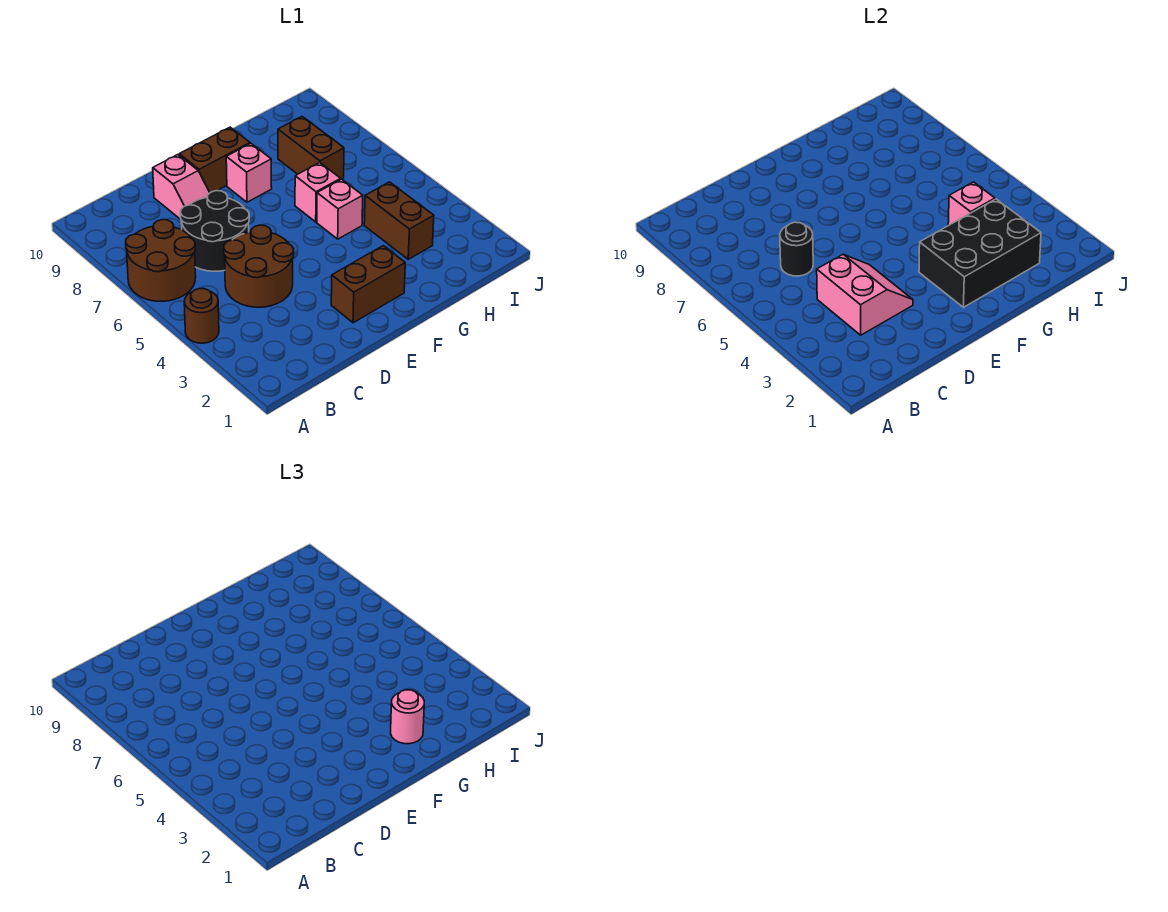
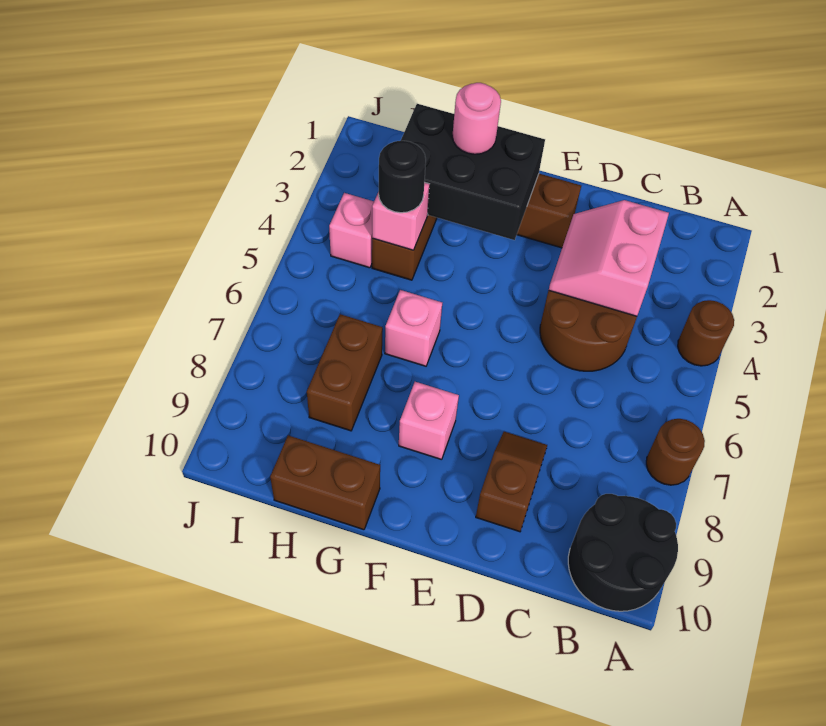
brown round brick A6:B7 level 1 -> brown round brick A7 level 1
black round brick C6:D7 level 1 -> black round brick A9:B10 level 1
black round brick C6 level 2 -> black round brick H4 level 3
pink slope D8:D9 level 1 top 9 -> brown slope D8:D9 level 1 top 9
brown brick E9:F9 level 1 -> brown brick G10:H10 level 1
pink brick G5 level 1 -> pink brick I4 level 1

